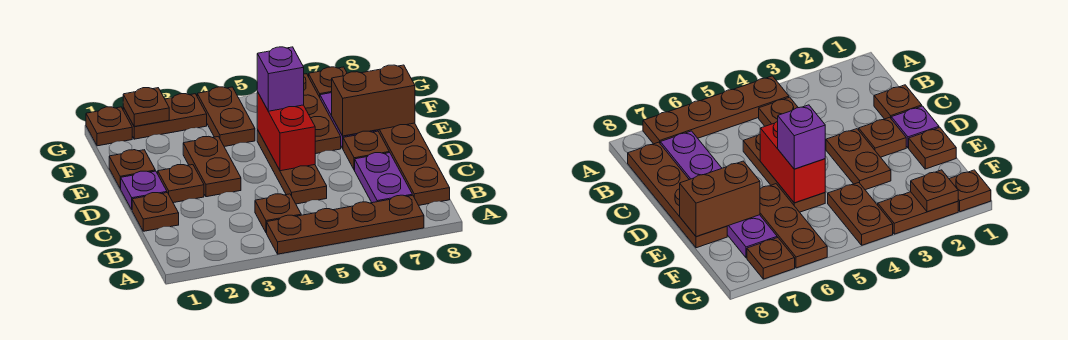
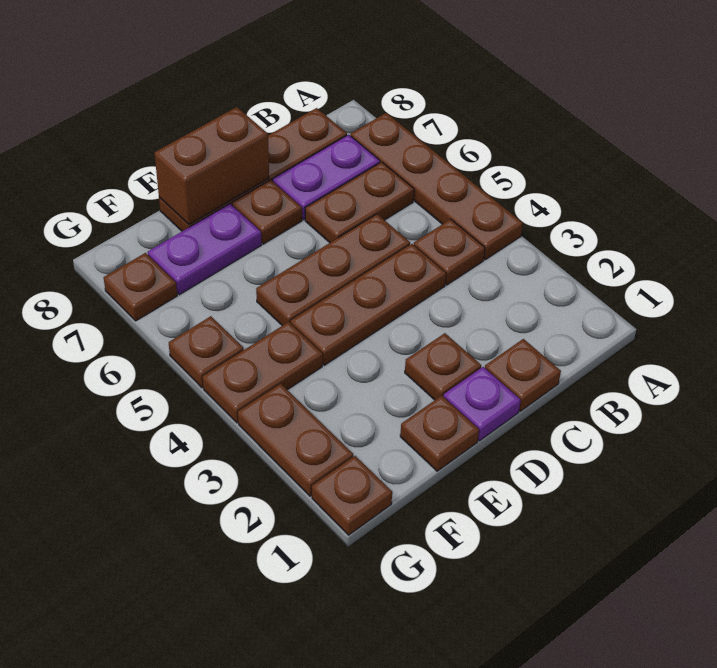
brown plate D3:E3 level 1 -> brown plate B6:C6 level 1
red brick D5:E5 level 2 -> none
purple brick E5 level 3 -> none
brown plate E6:G6 level 1 -> brown plate C4:E4 level 1
brown brick E7:E8 level 2 -> brown brick D8:E8 level 2
brown plate G2 level 2 -> brown plate G5 level 1

